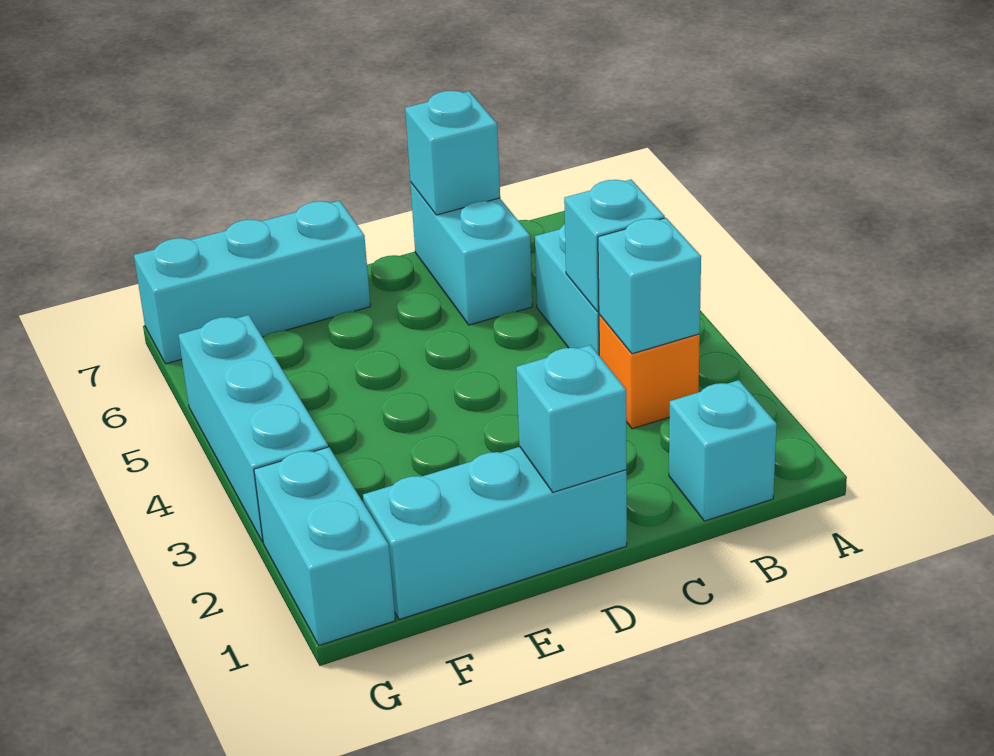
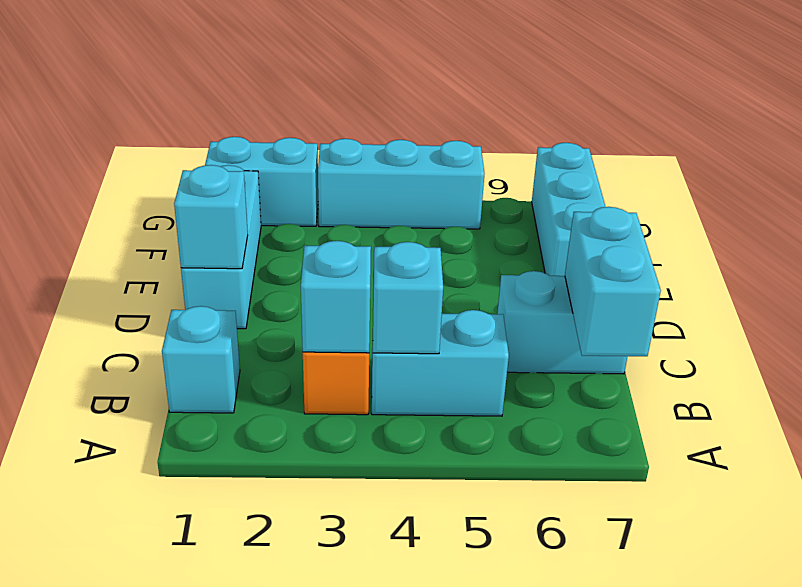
cyan brick C7 level 2 -> cyan brick B7:C7 level 2

